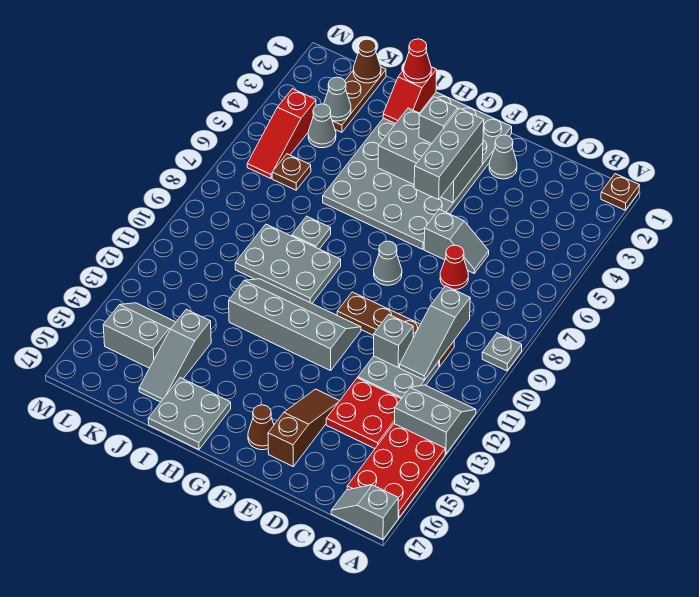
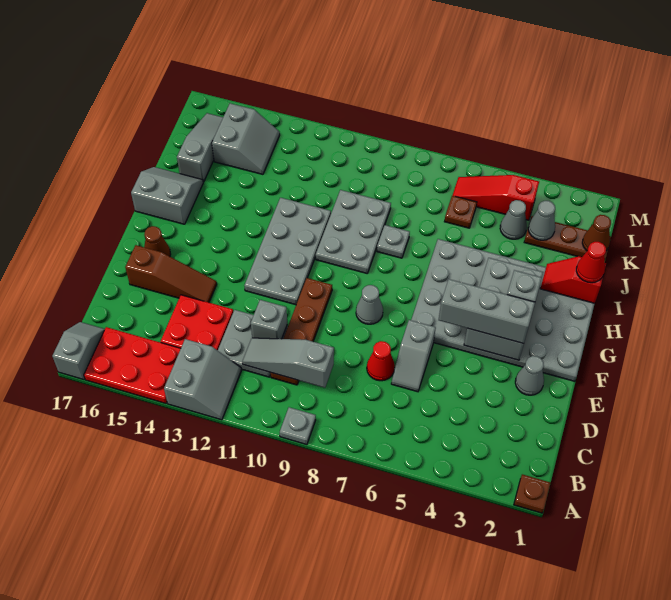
grey slope F11:I12 level 1 top 12 -> grey plate F11:I12 level 1
grey plate H16:I17 level 1 -> grey slope H16:I17 level 1 top H
grey slope J14:J16 level 1 top 14 -> grey slope J16:L16 level 1 top J

